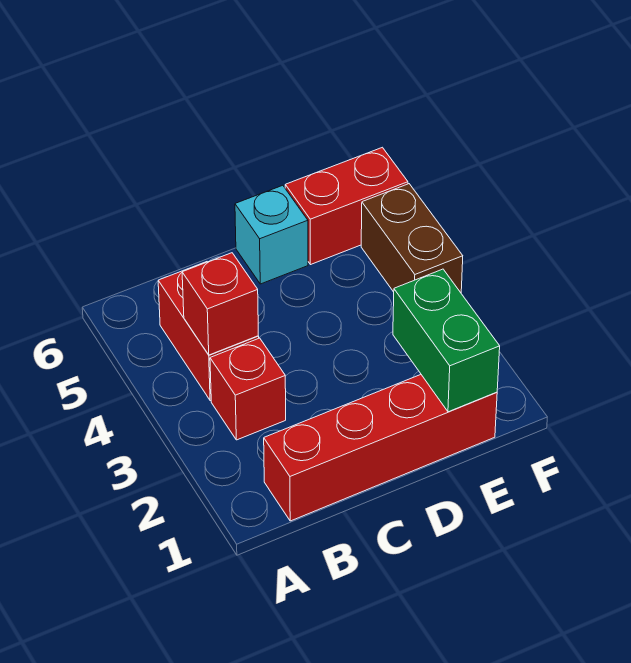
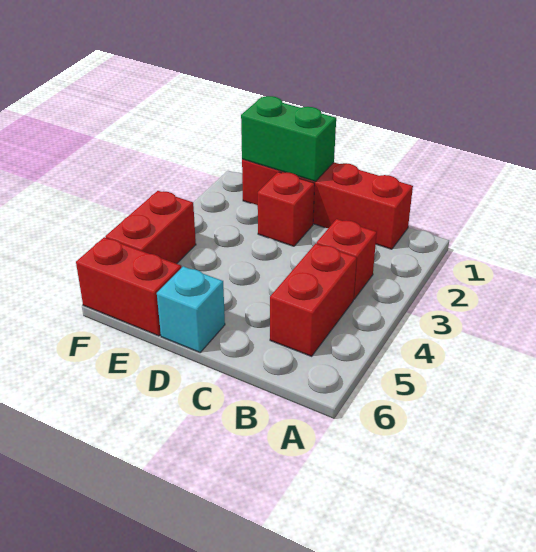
red brick B4 level 2 -> red brick D2 level 1
green brick E1:E2 level 2 -> green brick D1:E1 level 2
brown brick F4:F5 level 1 -> red brick F4:F5 level 1

